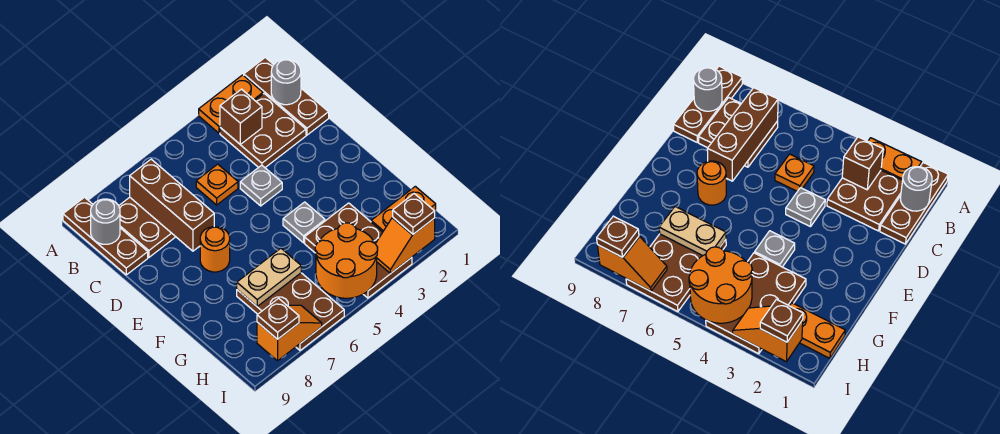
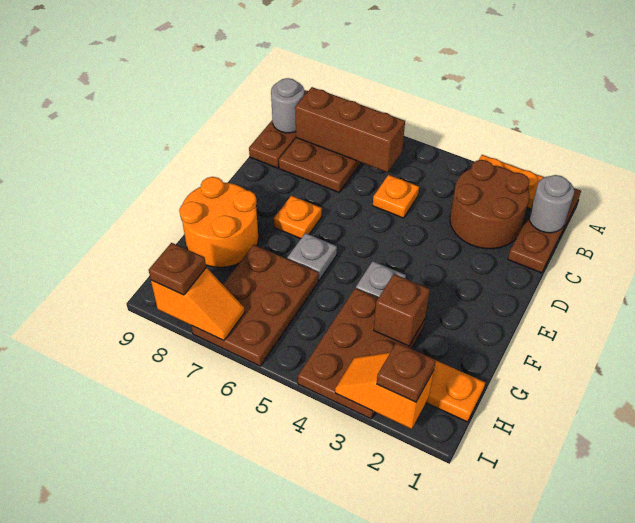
brown plate B2:C3 level 1 -> brown round brick B2:C3 level 1
brown brick B3 level 2 -> brown brick G3 level 2
brown brick B7:D7 level 2 -> brown brick B6:B8 level 2
grey plate D4 level 1 -> grey plate F6 level 1
orange round brick E7 level 1 -> orange plate E7 level 1
tan plate G6:G7 level 2 -> none
orange round brick H4:I5 level 2 -> orange round brick F8:G9 level 1

